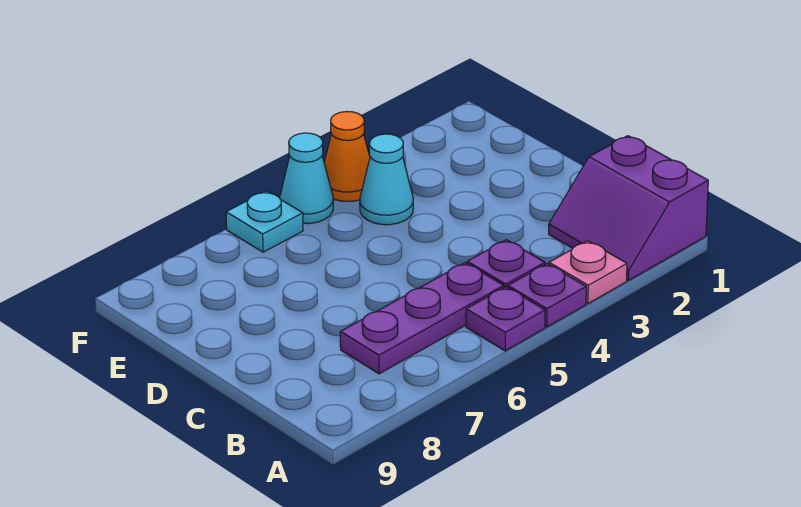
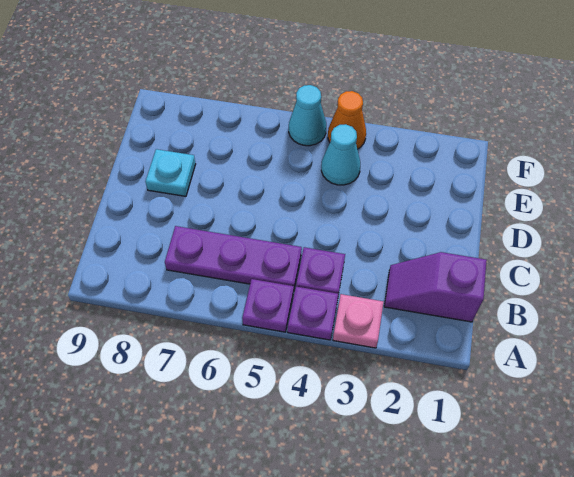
purple slope A1:B2 level 1 top 1 -> purple slope B1:B2 level 1 top 1
cyan plate F6 level 1 -> cyan plate D8 level 1

